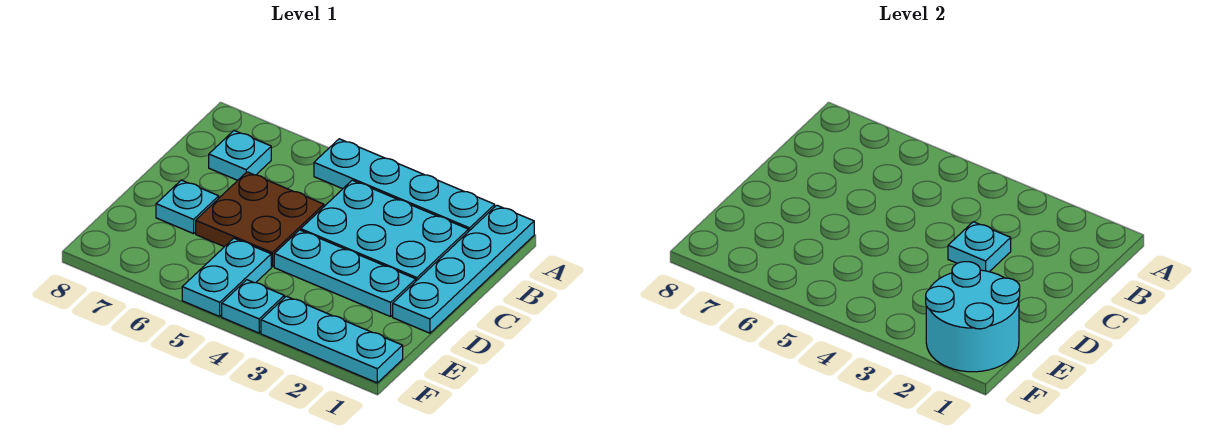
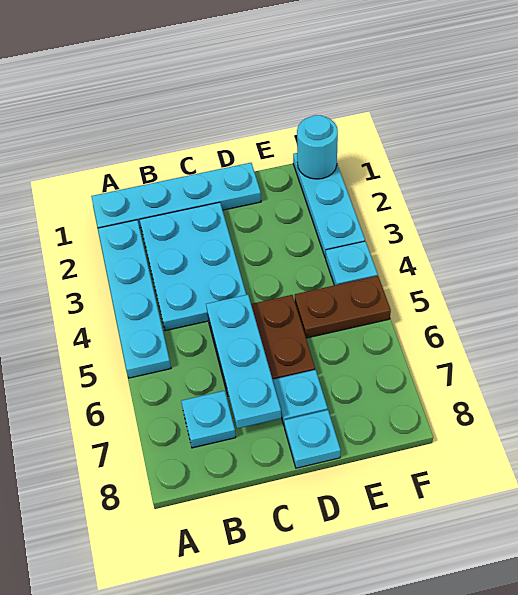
cyan plate C3 level 2 -> cyan plate D8 level 1
cyan plate D2:D4 level 1 -> cyan plate C5:C7 level 2
cyan round brick E1:F2 level 2 -> cyan round brick F1 level 2
cyan plate E5:F5 level 1 -> brown plate E5:F5 level 1

